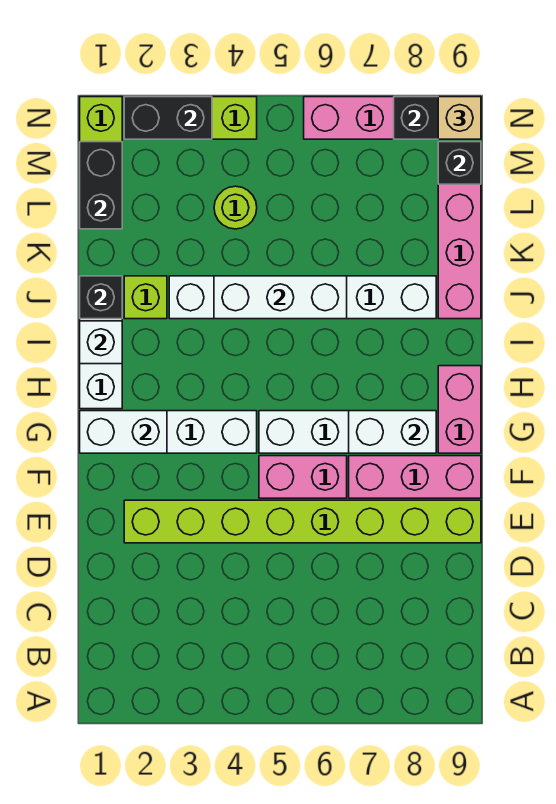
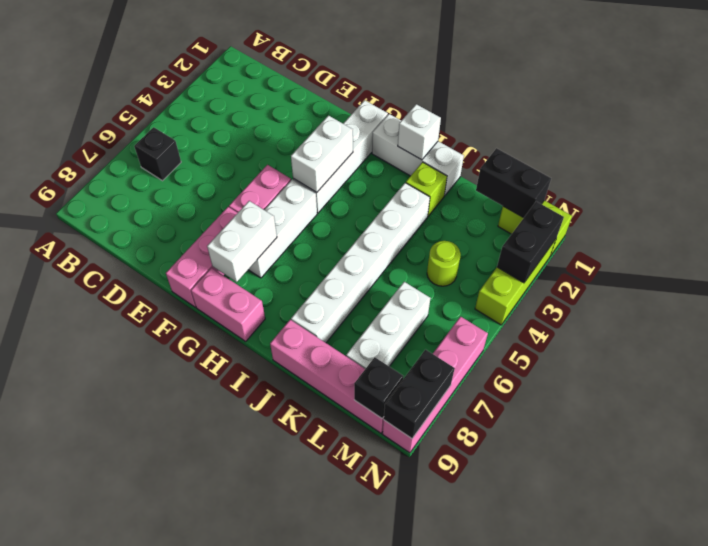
lime brick E2:E9 level 1 -> none
white brick G1:G2 level 2 -> white brick G3:G4 level 2
black brick J1 level 2 -> black brick B6 level 1
white brick J4:J6 level 2 -> white brick L6:L8 level 1
tan brick N9 level 3 -> none

